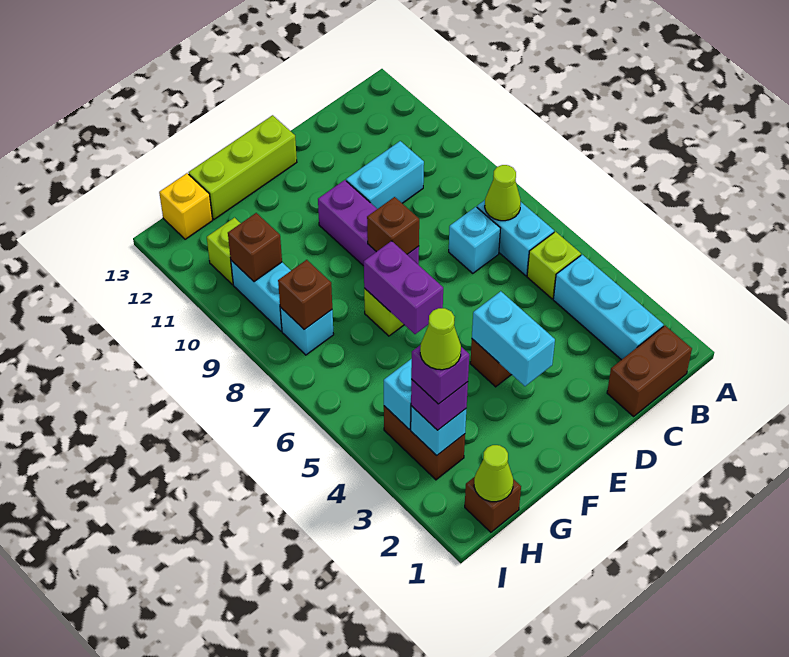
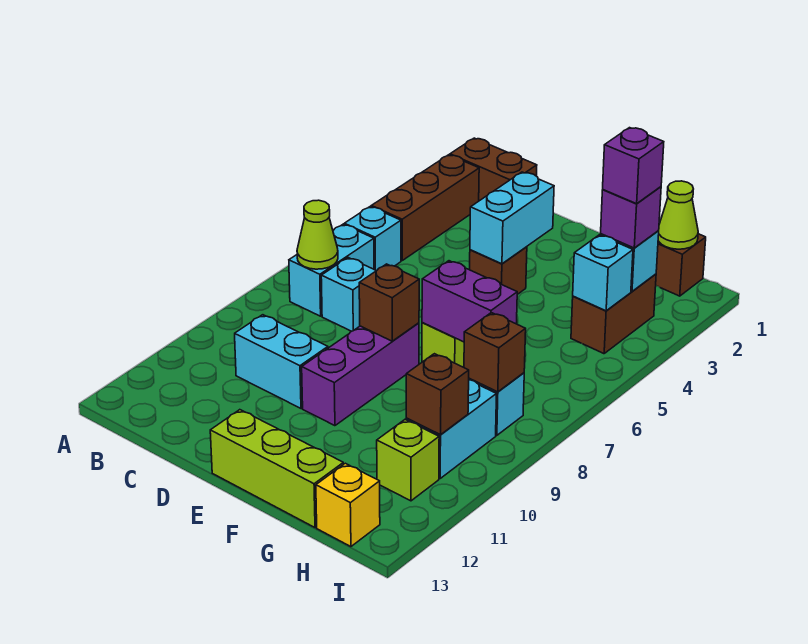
cyan brick B2:B4 level 1 -> brown brick B2:B4 level 1
lime brick B5 level 1 -> cyan brick B5 level 1
purple brick F6:F7 level 2 -> purple brick F7:G7 level 2
lime cone H3 level 5 -> none

